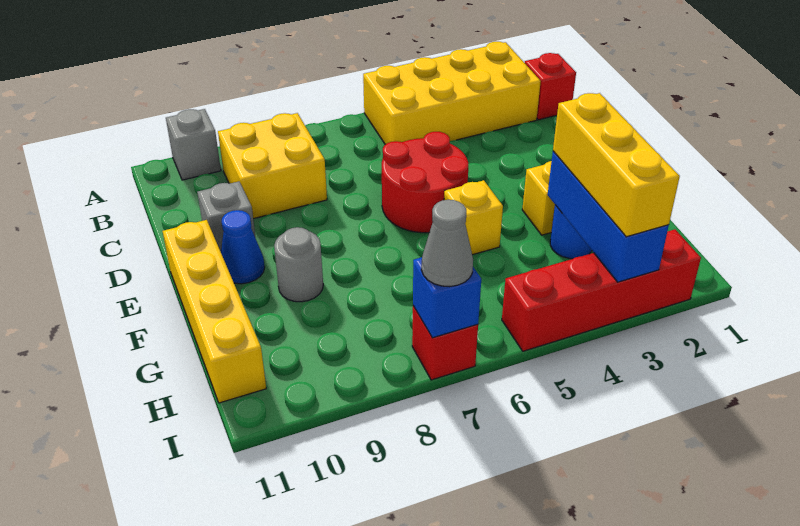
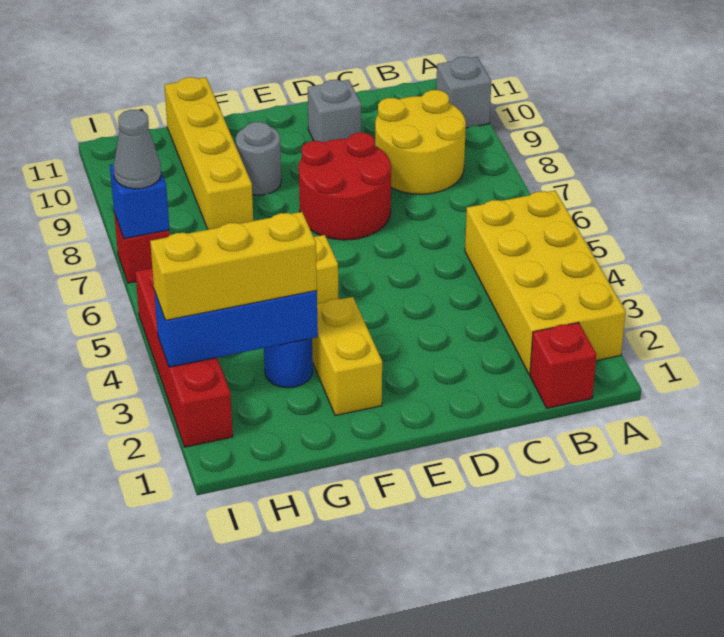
yellow brick B8:C9 level 1 -> yellow round brick B8:C9 level 1
red round brick D5:E6 level 1 -> red round brick D7:E8 level 1
blue cone E10 level 1 -> none
yellow brick E11:H11 level 1 -> yellow brick G8:G11 level 1

